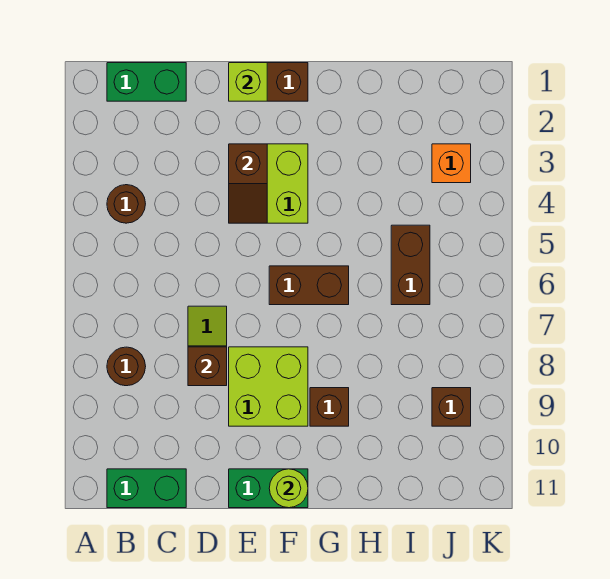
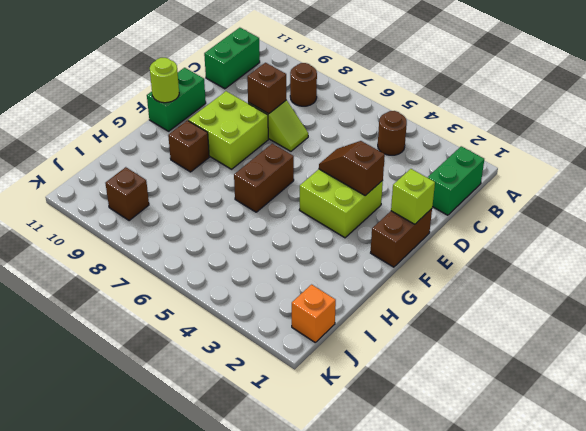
brown brick I5:I6 level 1 -> none
orange brick J3 level 1 -> orange brick J1 level 1

